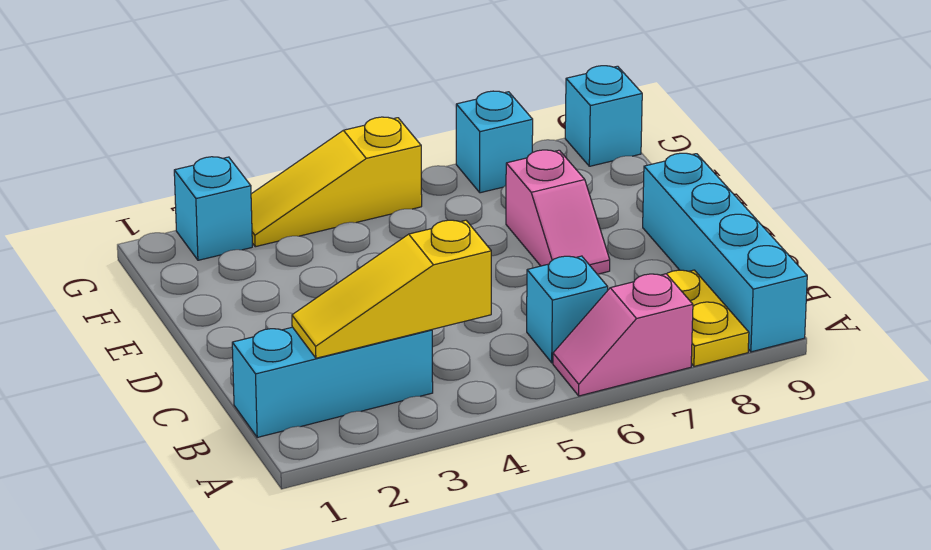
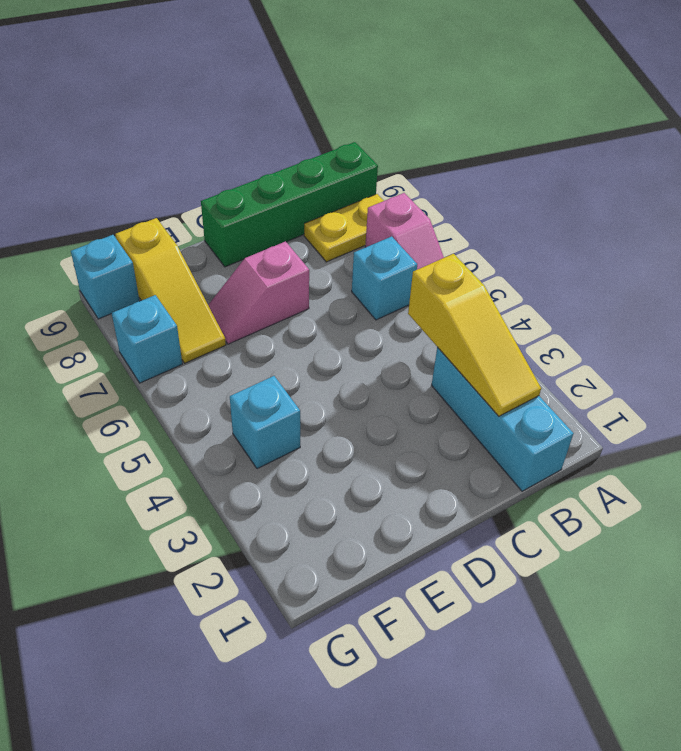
cyan brick A9:D9 level 1 -> green brick A9:D9 level 1
pink slope D7:E7 level 1 top E -> pink slope D7:E7 level 1 top D
cyan brick G2 level 1 -> cyan brick F4 level 1
yellow slope G3:G5 level 1 top 5 -> yellow slope F7:F9 level 1 top 9

